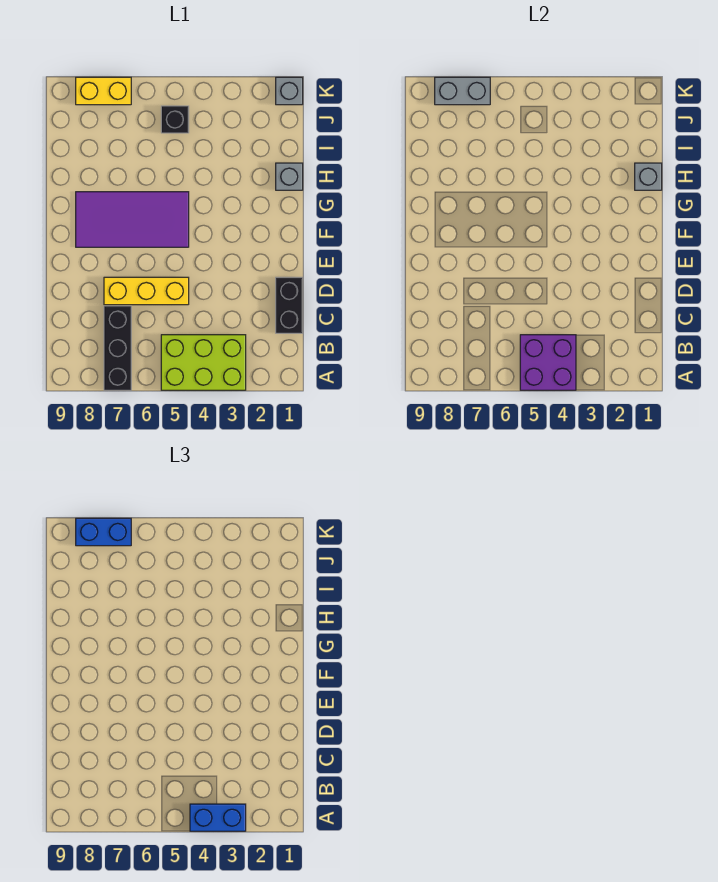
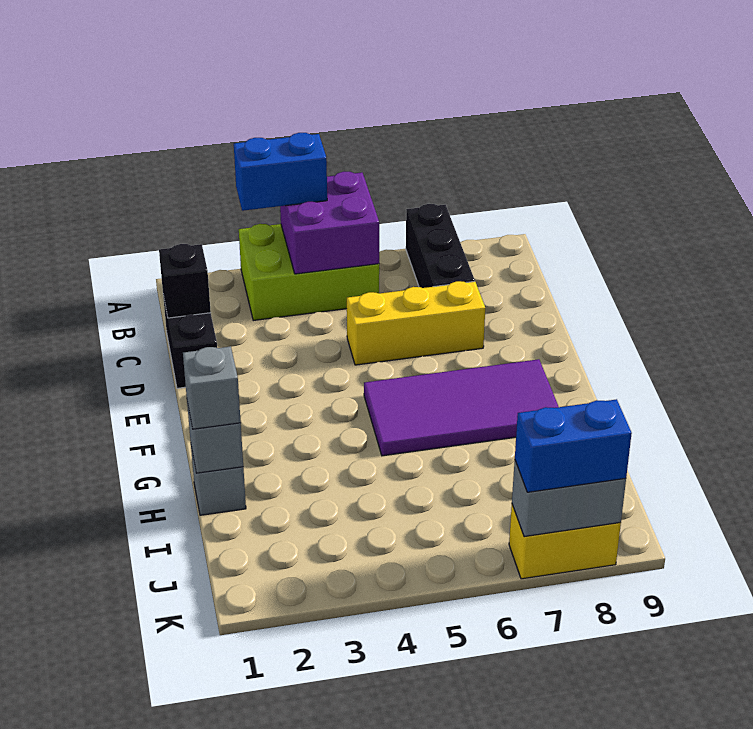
black brick J5 level 1 -> black brick C1 level 2
grey brick K1 level 1 -> grey brick H1 level 3

